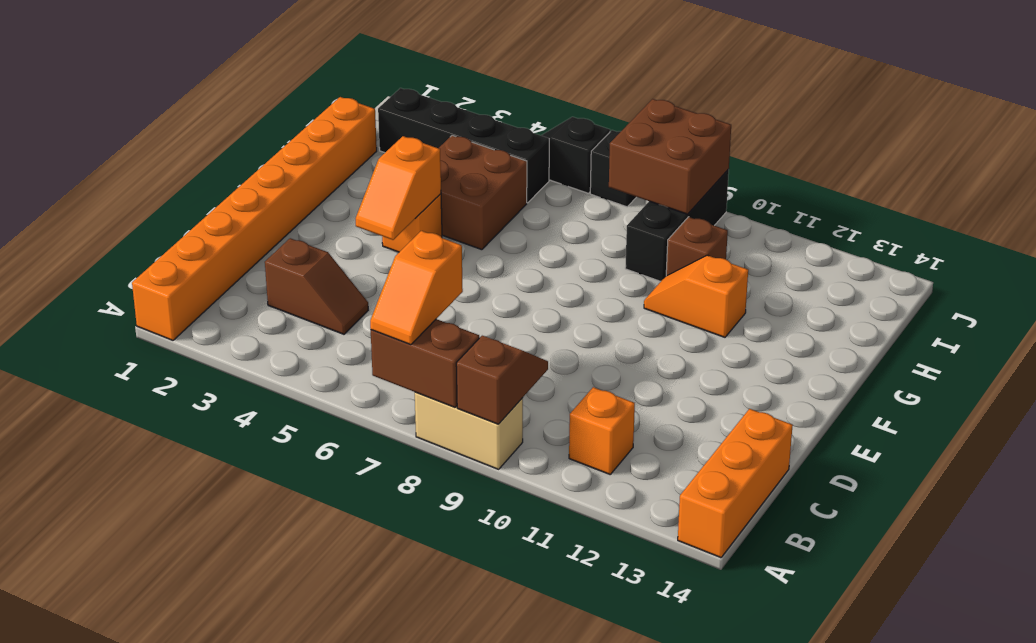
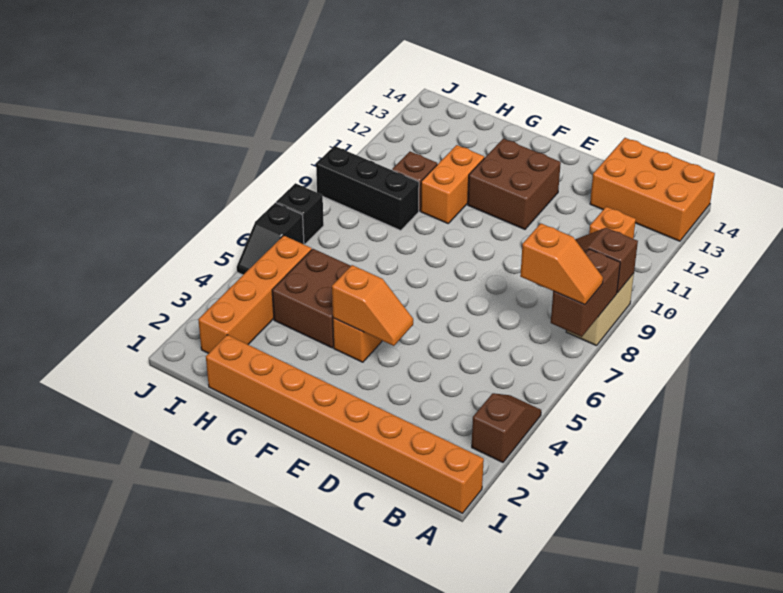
orange brick A14:C14 level 1 -> orange brick A13:C14 level 1
brown slope C3:C4 level 1 top 3 -> brown slope A3:A4 level 1 top 3
orange slope G10:G11 level 1 top 11 -> orange brick G10:G11 level 1
black brick I2:I5 level 1 -> orange brick I2:I5 level 1
brown brick I8:J9 level 2 -> brown brick E11:F12 level 1

